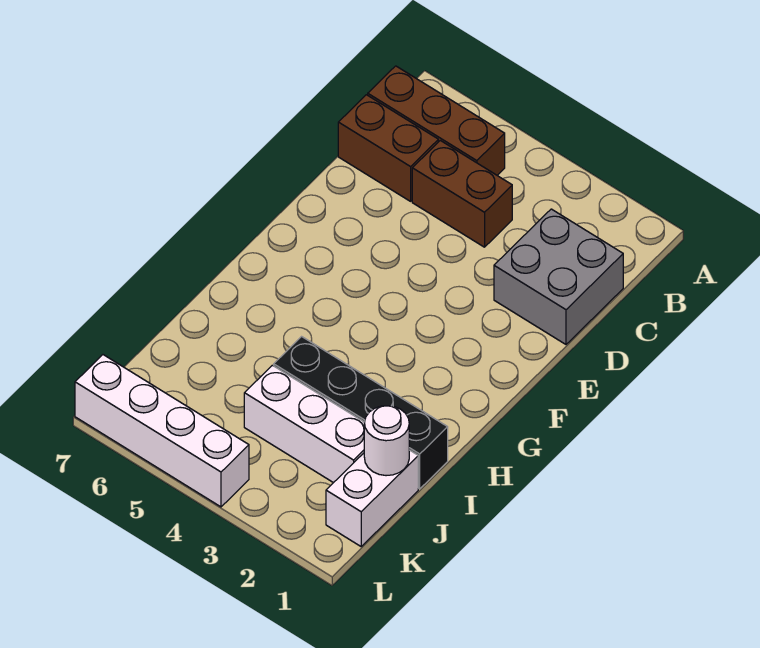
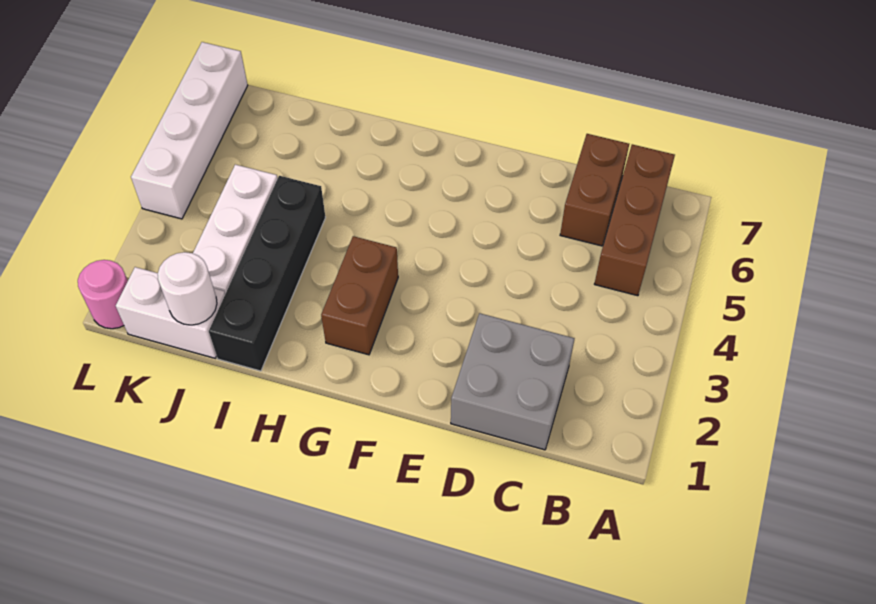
brown brick C4:C5 level 1 -> brown brick G2:G3 level 1
none -> pink round brick L1 level 1

